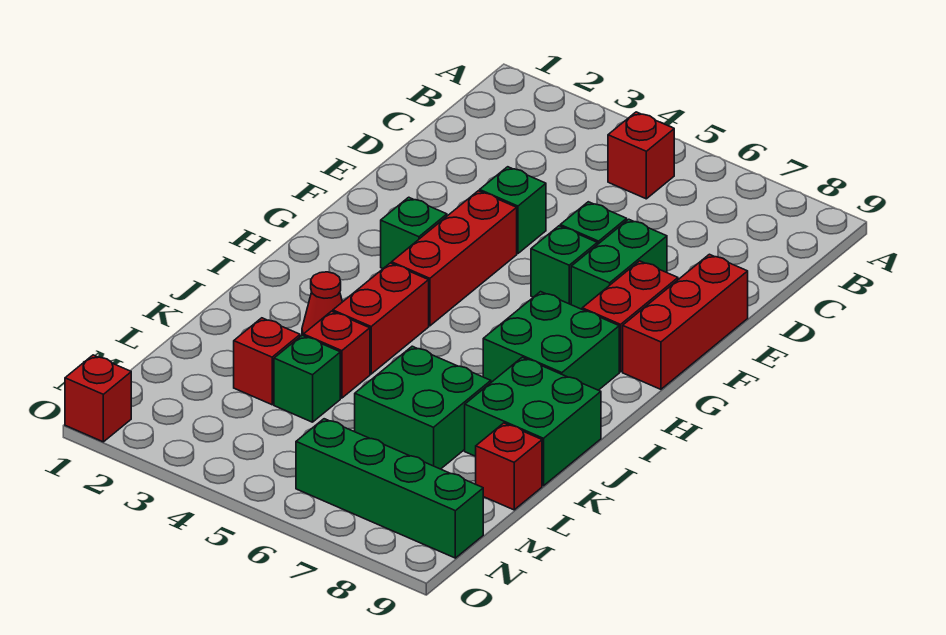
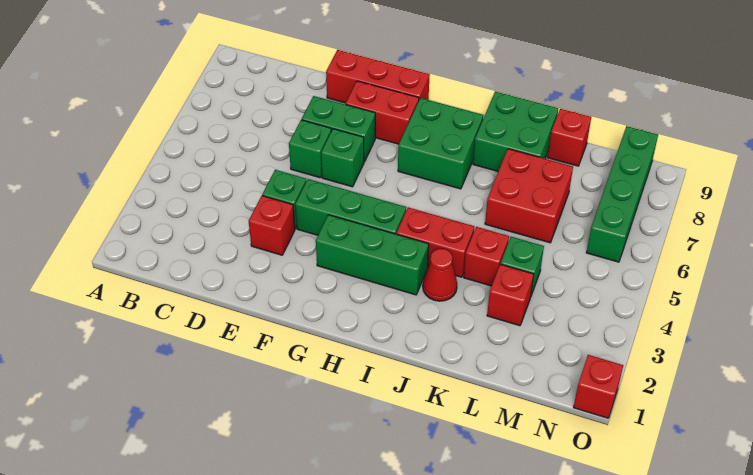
red brick B5 level 1 -> red brick E3 level 1
red brick F4:H4 level 1 -> green brick F4:H4 level 1
green brick G3 level 1 -> green brick G3:I3 level 1
green brick K6:L7 level 1 -> red brick K6:L7 level 1

